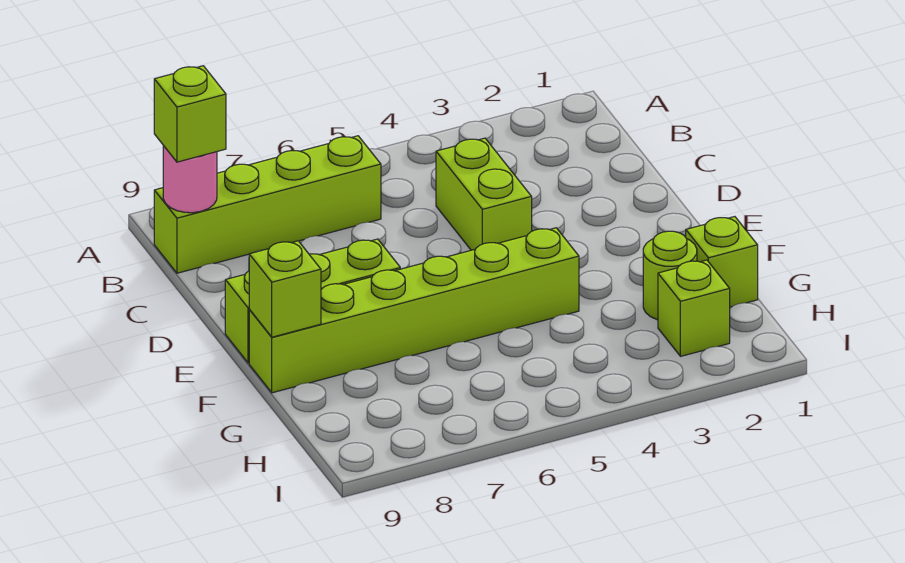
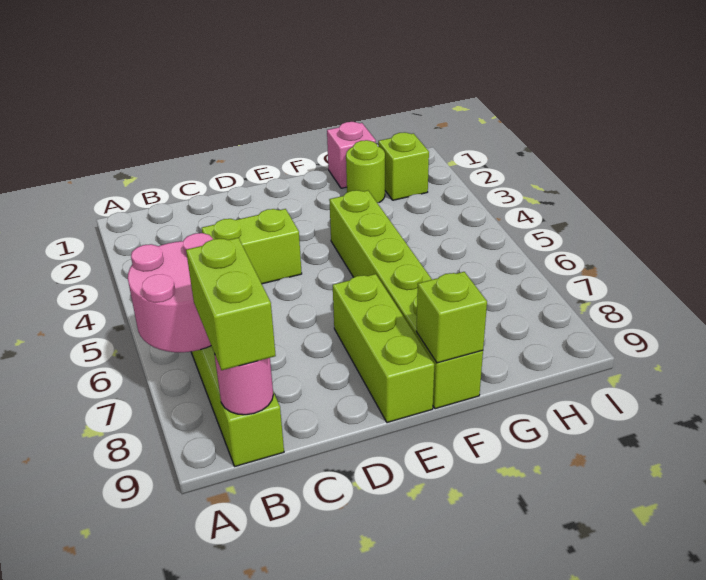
none -> pink round brick A6:B7 level 2
lime brick B9 level 3 -> lime brick B8:B9 level 3
lime brick G1 level 1 -> pink brick G1 level 1

